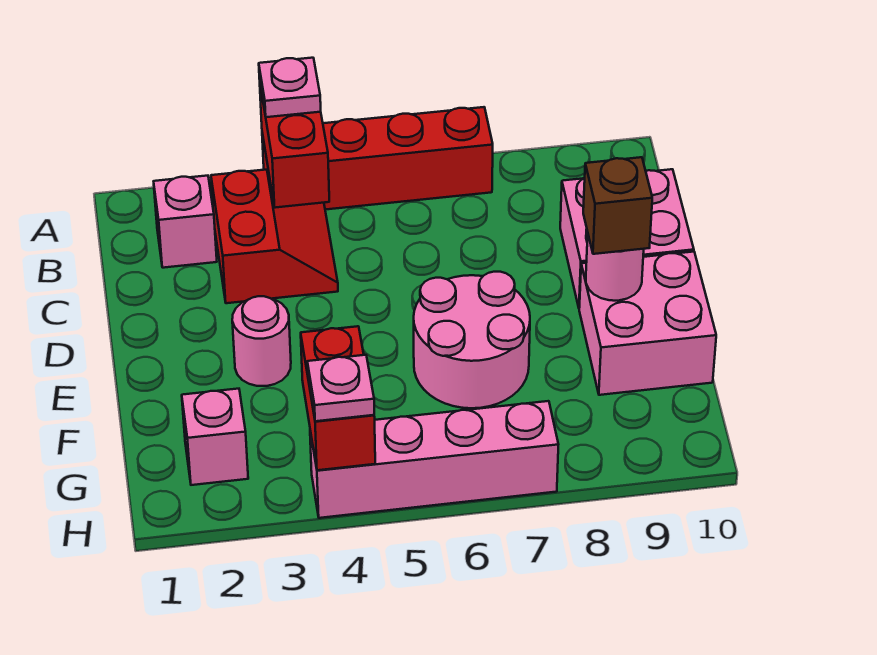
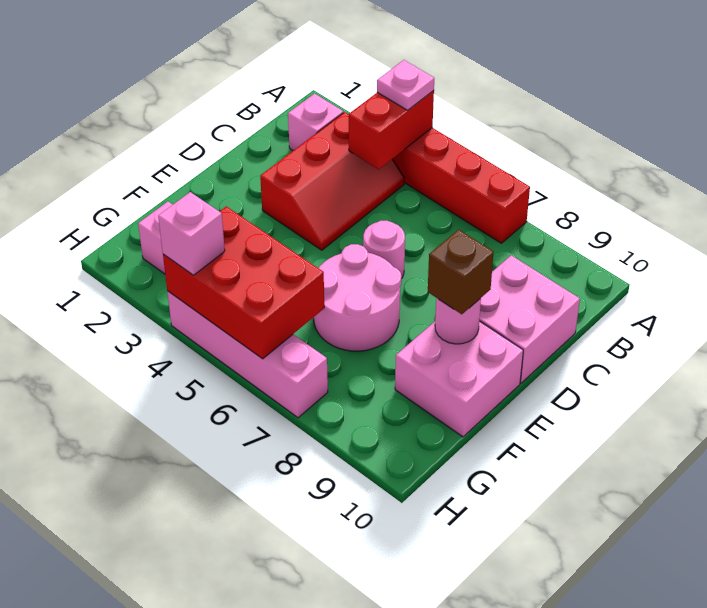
red slope B3:C4 level 1 top 3 -> red slope B3:D4 level 1 top 3
pink round brick E3 level 1 -> pink round brick D6 level 1
red brick G4:H4 level 2 -> red brick G4:H6 level 2
pink plate H4 level 3 -> pink brick H4 level 3

